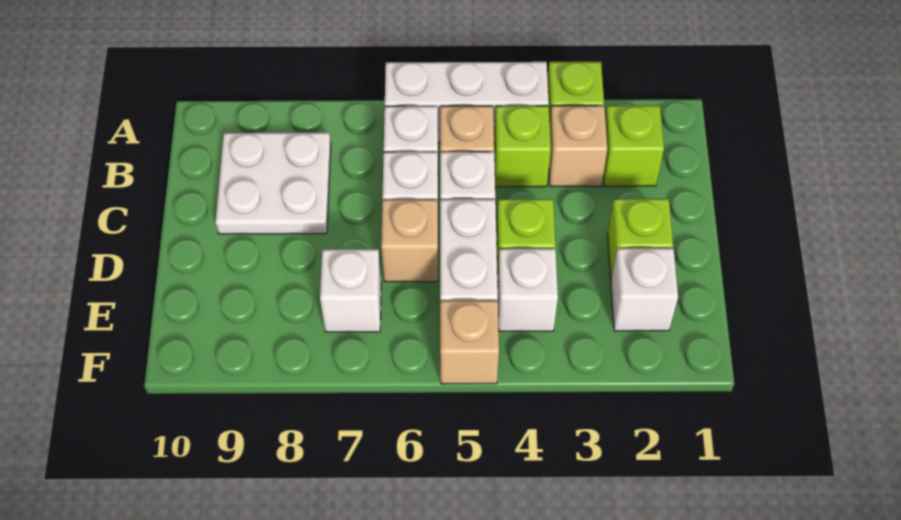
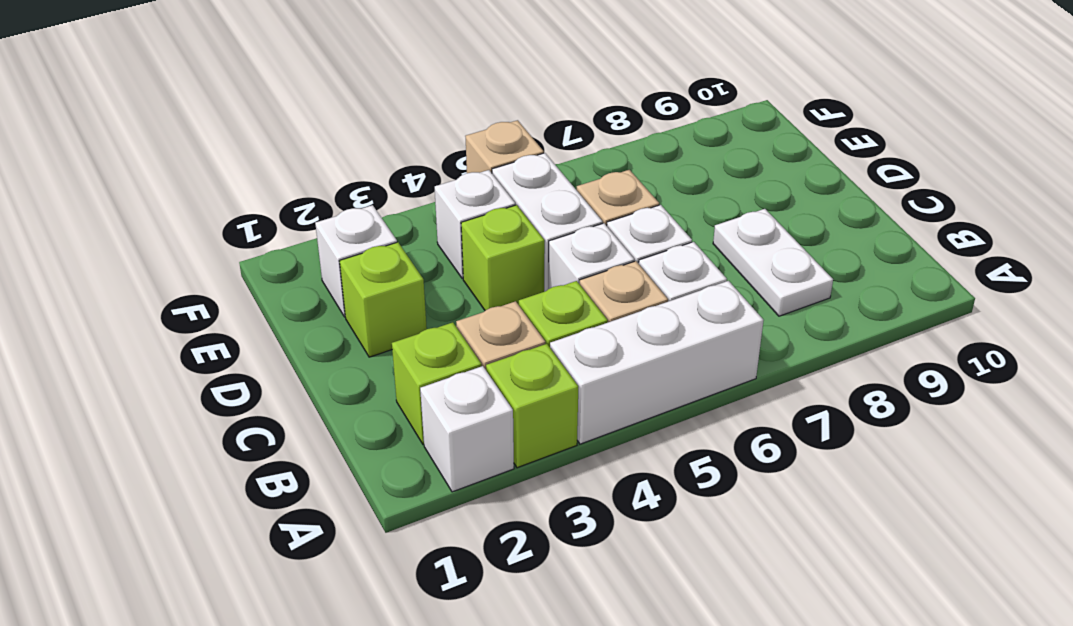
white plate B8:C9 level 1 -> white plate B8:C8 level 1
white brick E7 level 1 -> white brick A2 level 1

